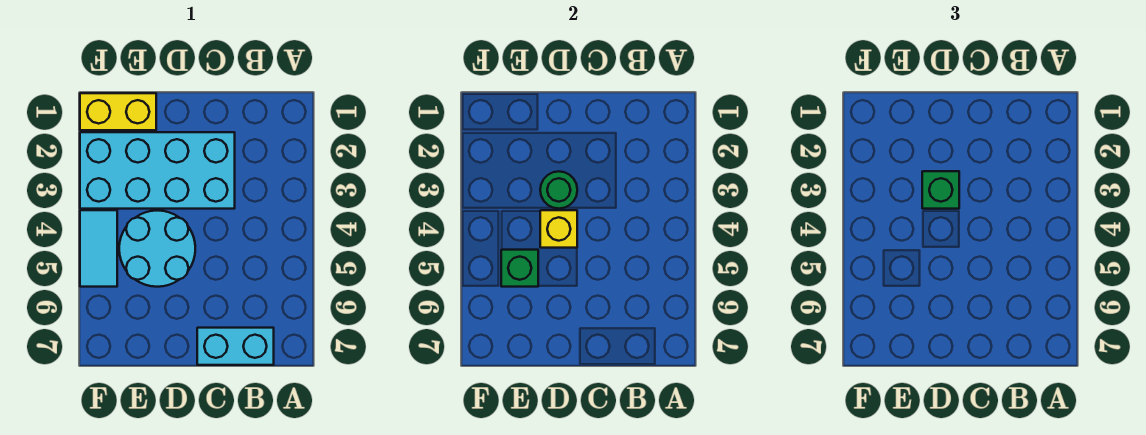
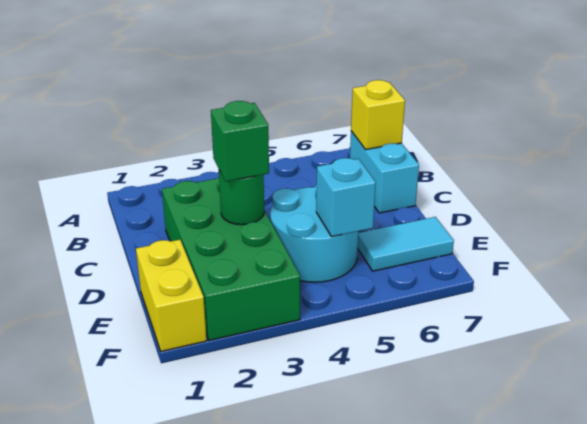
cyan brick C2:F3 level 1 -> green brick C2:F3 level 1
yellow brick D4 level 2 -> yellow brick B7 level 2
green brick E5 level 2 -> cyan brick E5 level 2
cyan tile F4:F5 level 1 -> cyan tile E6:E7 level 1

